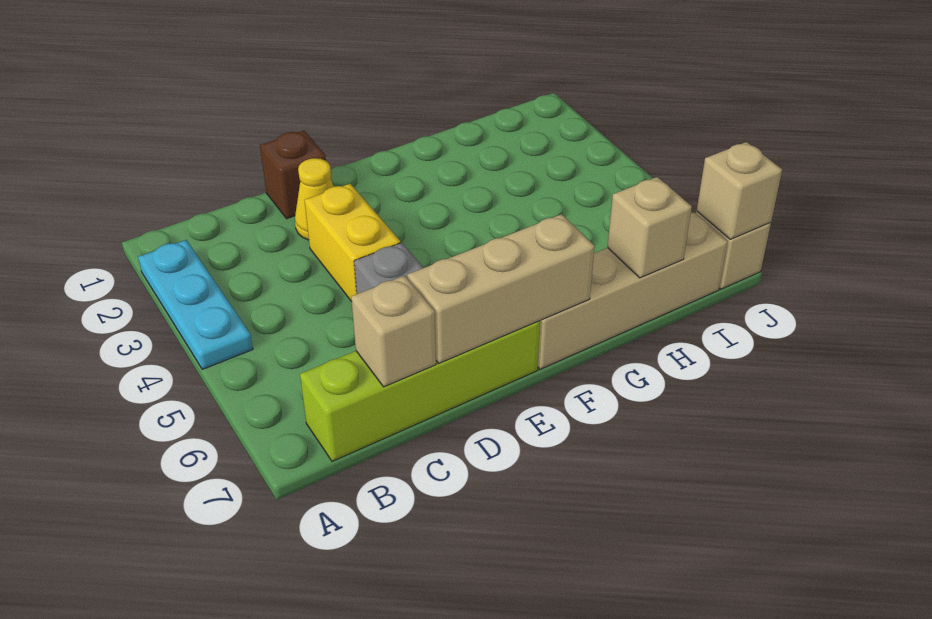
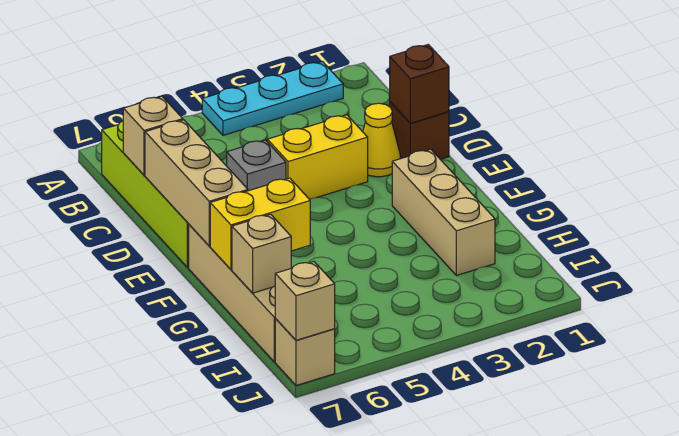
none -> brown brick D1 level 2
none -> tan brick F2:H2 level 1
none -> yellow brick G6:G7 level 2

